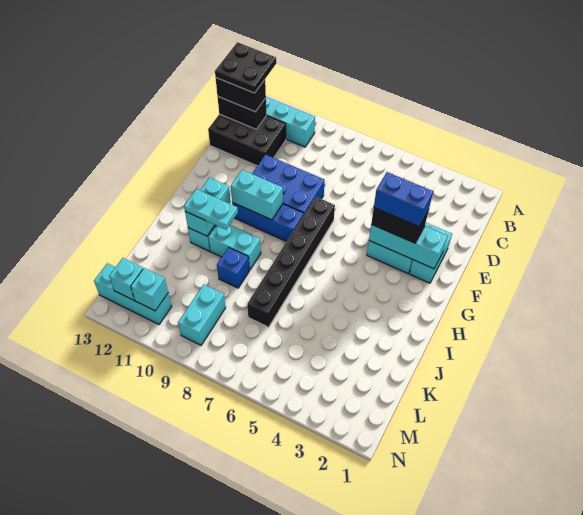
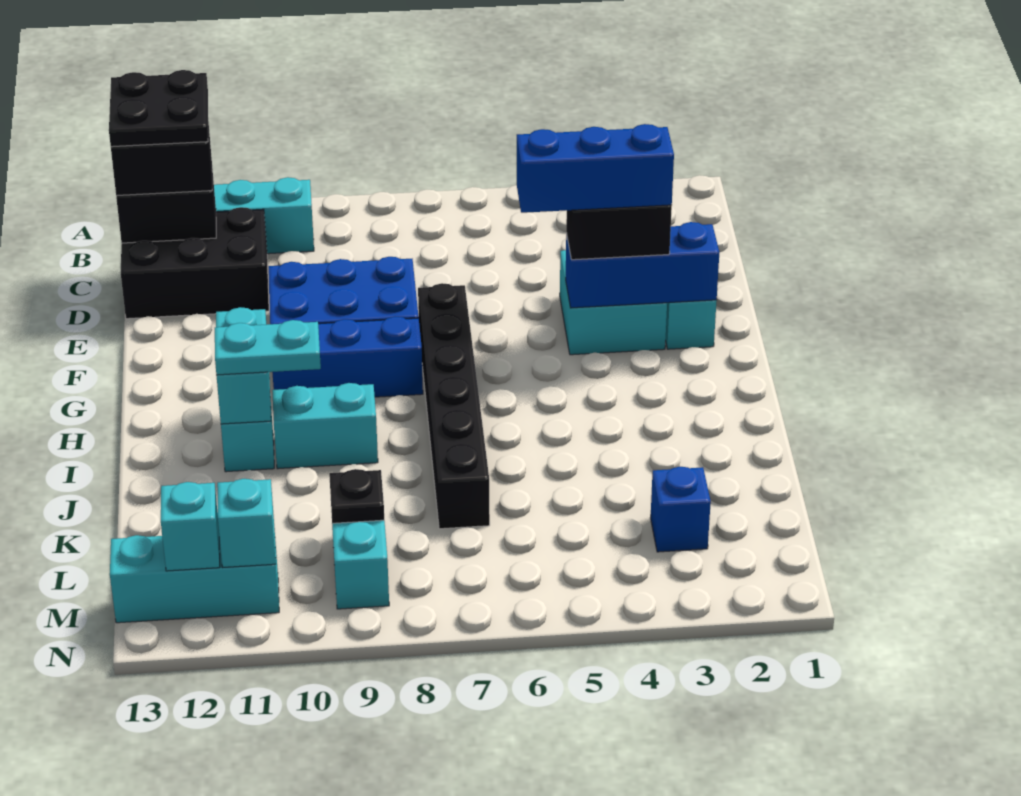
cyan brick F2:F4 level 2 -> blue brick F2:F4 level 2
blue brick F3:F4 level 4 -> blue brick F3:F5 level 4
cyan brick G9:G10 level 2 -> none
blue brick J9 level 1 -> blue brick L3 level 1
none -> black plate L9 level 2

